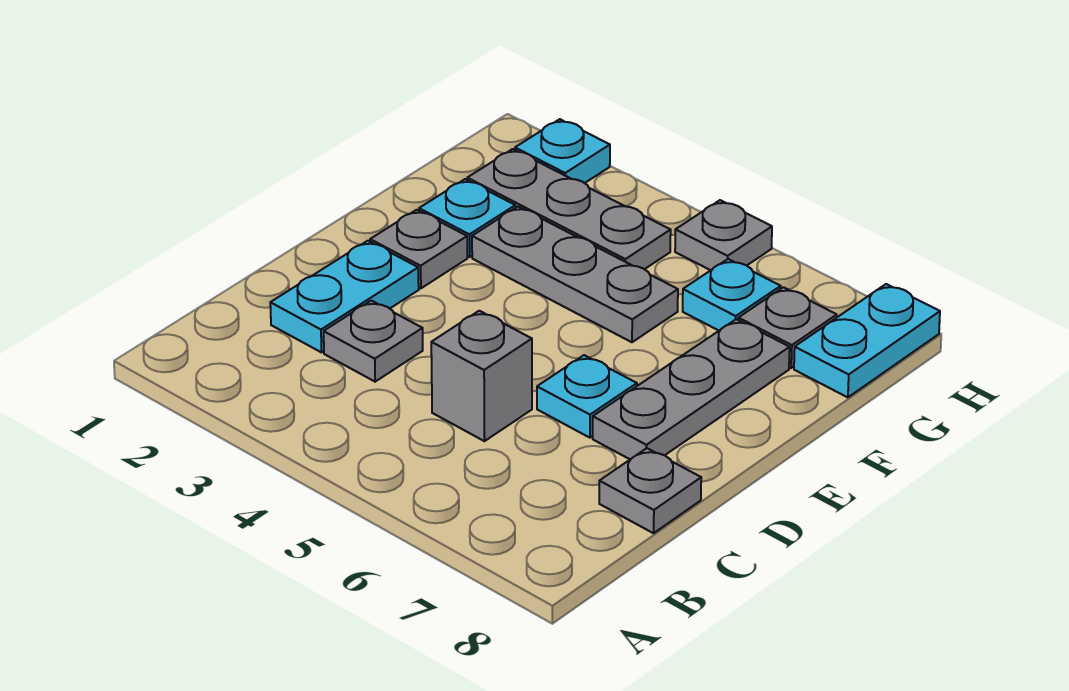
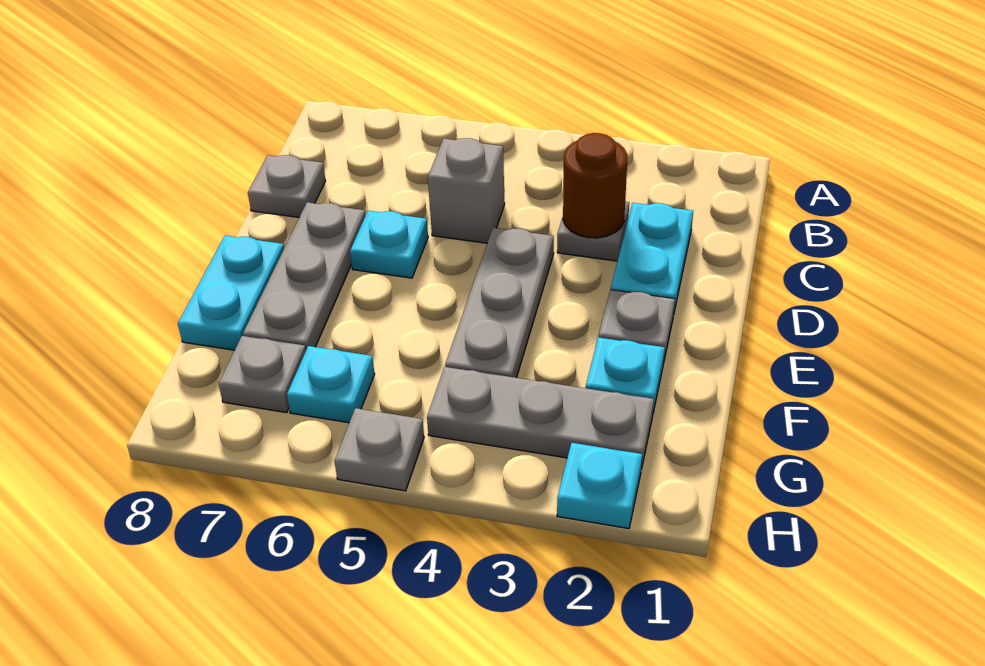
none -> brown round brick C3 level 2
grey plate F3:F5 level 1 -> grey plate D4:F4 level 1
cyan plate G8:H8 level 1 -> cyan plate E8:F8 level 1

